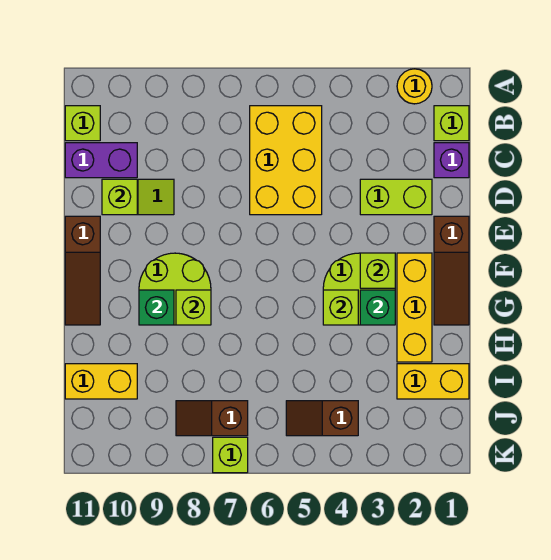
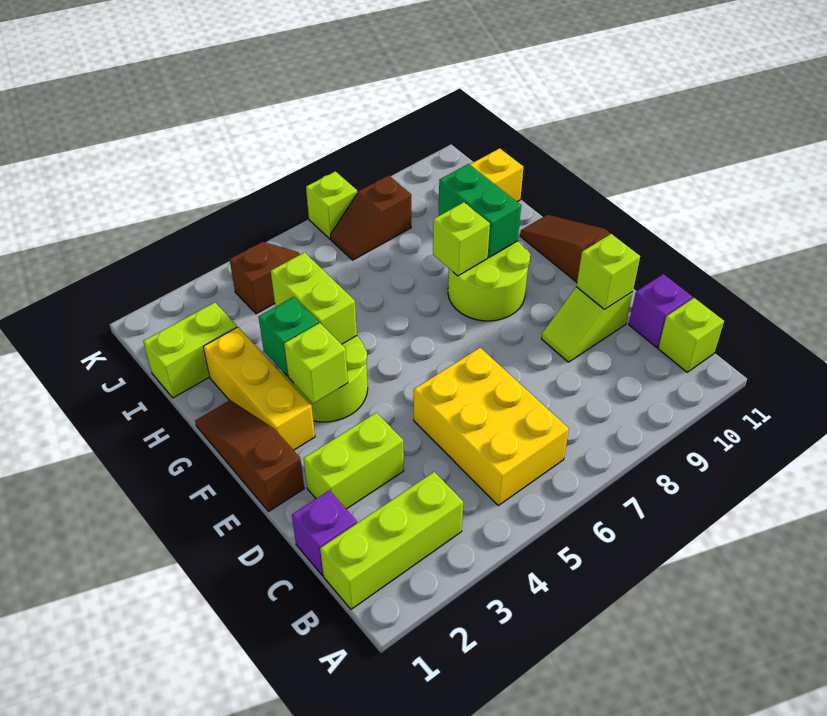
yellow round brick A2 level 1 -> none
lime brick B1 level 1 -> lime brick B1:B3 level 1
purple brick C10:C11 level 1 -> purple brick C11 level 1
lime brick G4 level 2 -> lime brick G4:H4 level 2
green brick G9 level 2 -> green brick G9:H9 level 2
yellow brick I1:I2 level 1 -> lime brick I1:I2 level 1
brown slope J7:J8 level 1 top 7 -> brown slope J7:J8 level 1 top 8

